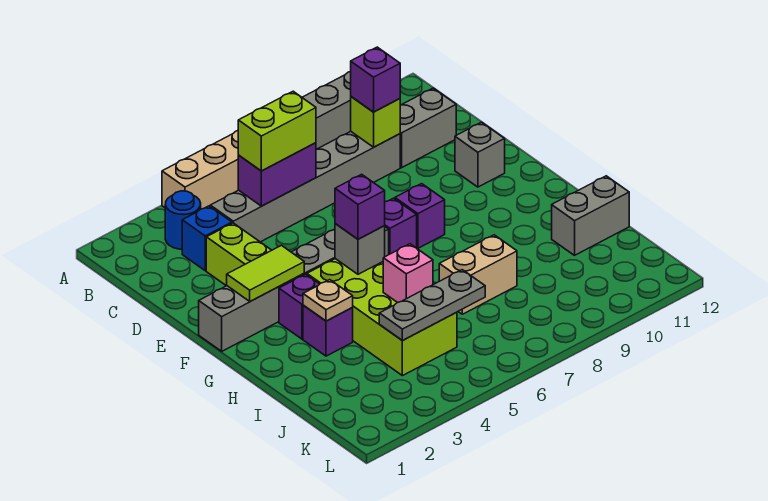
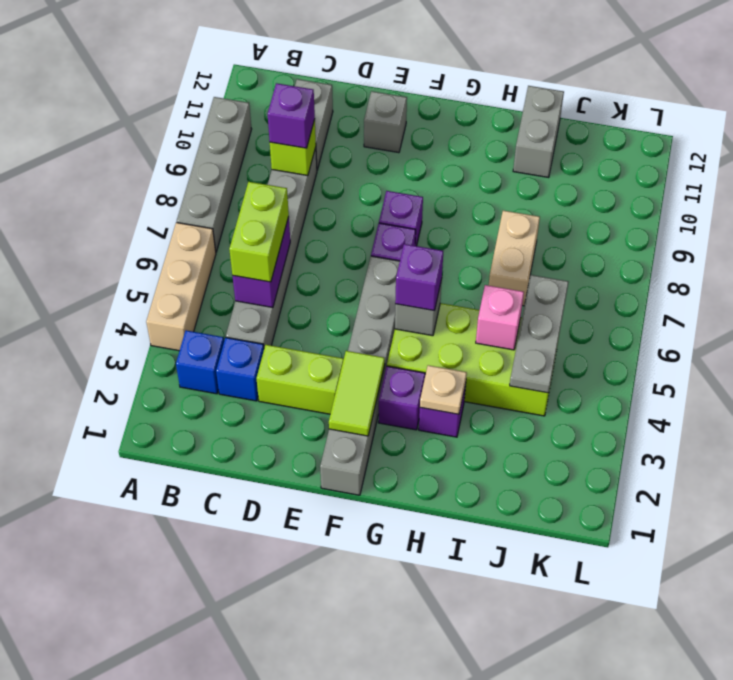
blue round brick B3 level 1 -> blue brick B3 level 1

